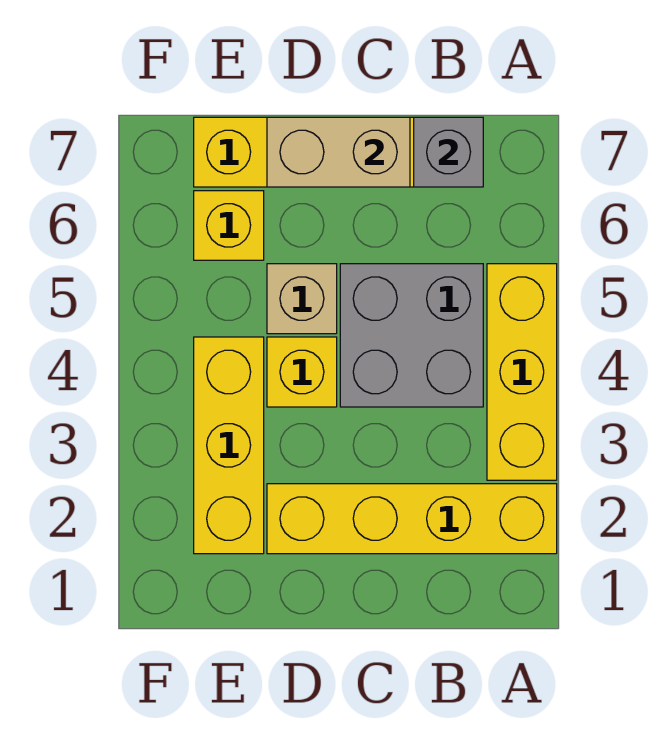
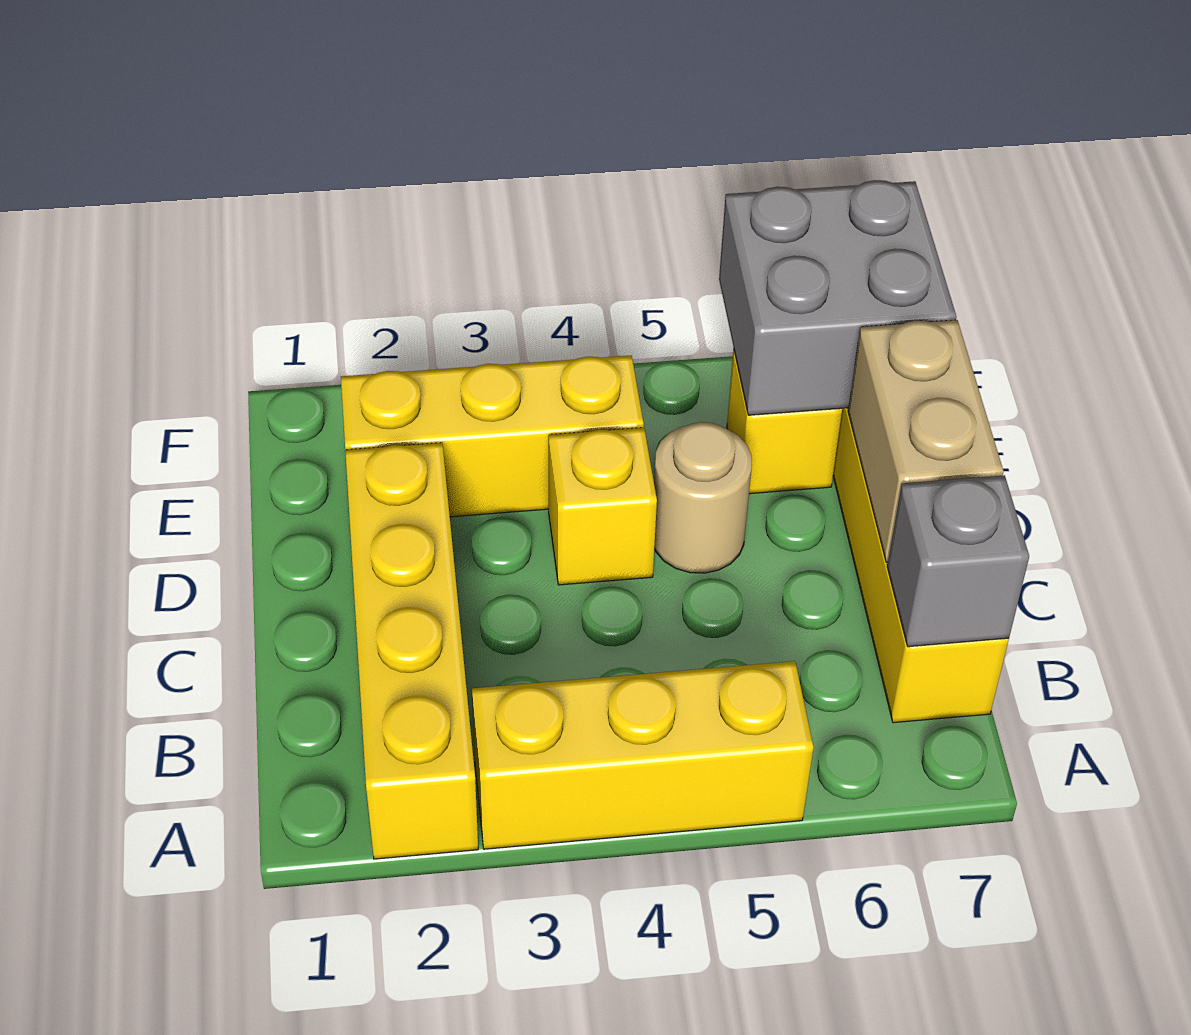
grey brick B4:C5 level 1 -> grey brick E6:F7 level 2
tan brick D5 level 1 -> tan round brick D5 level 1

